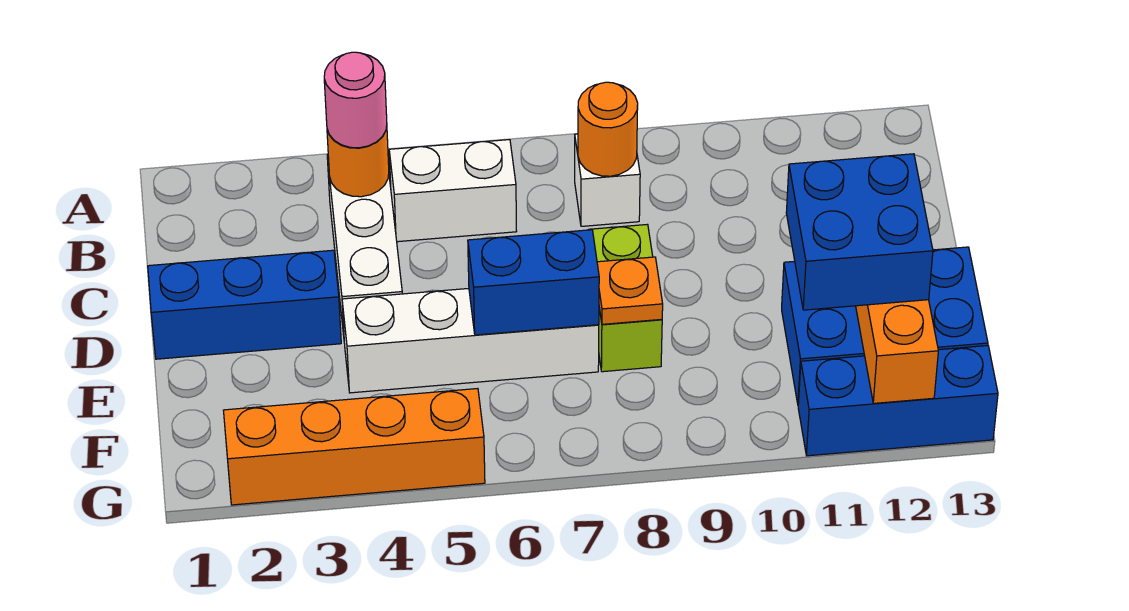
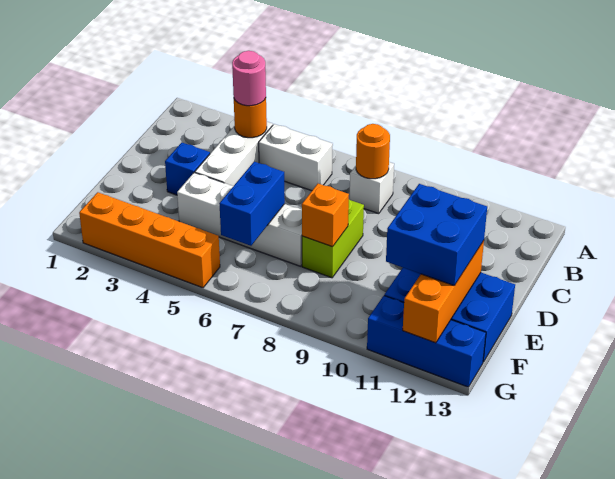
blue brick D1:D3 level 1 -> blue brick D3 level 1
blue brick E6:E7 level 2 -> blue brick E6:F6 level 2
orange plate E8 level 2 -> orange brick E8 level 2

